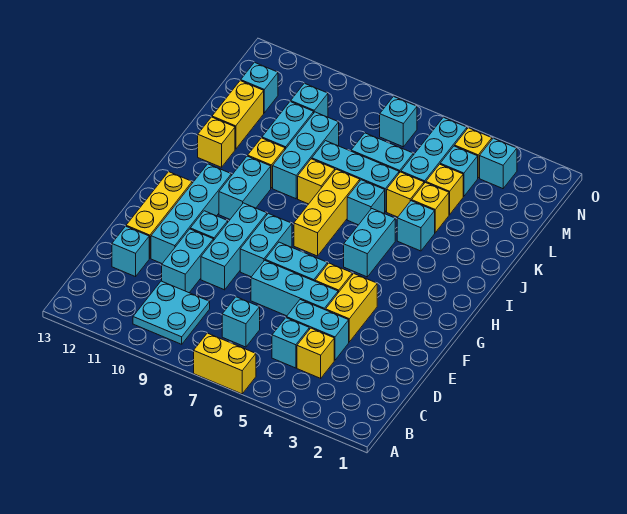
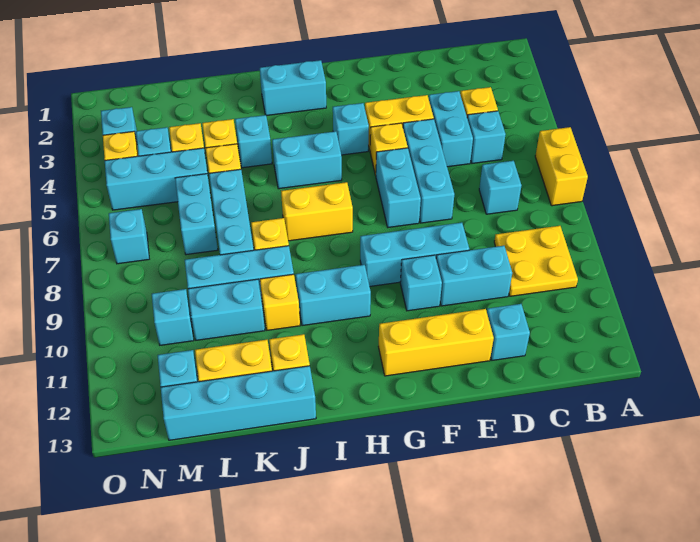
cyan plate B9:C10 level 1 -> yellow plate B9:C10 level 1
cyan brick E11:H11 level 1 -> cyan brick J13:M13 level 1
cyan brick F8:G8 level 1 -> cyan brick H2:I2 level 1
yellow brick H7:J7 level 1 -> yellow brick H7:I7 level 1
cyan brick J6 level 1 -> cyan brick G4 level 1

